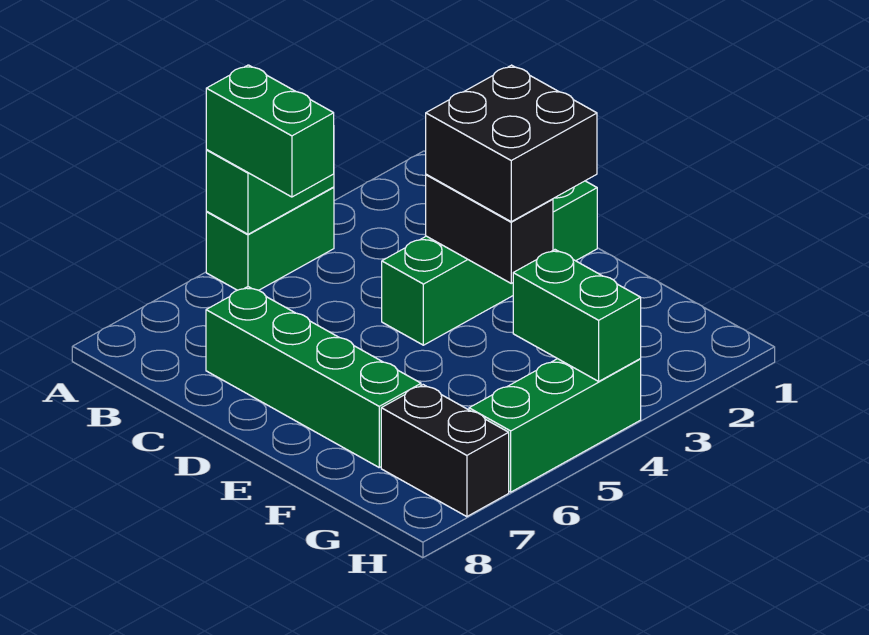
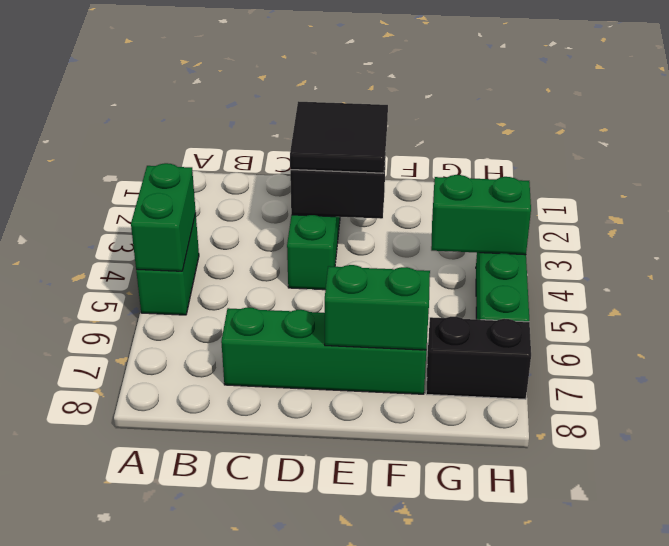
green brick A5:B5 level 3 -> green brick E7:F7 level 2
black brick D2:E3 level 3 -> black tile D2:E3 level 3

